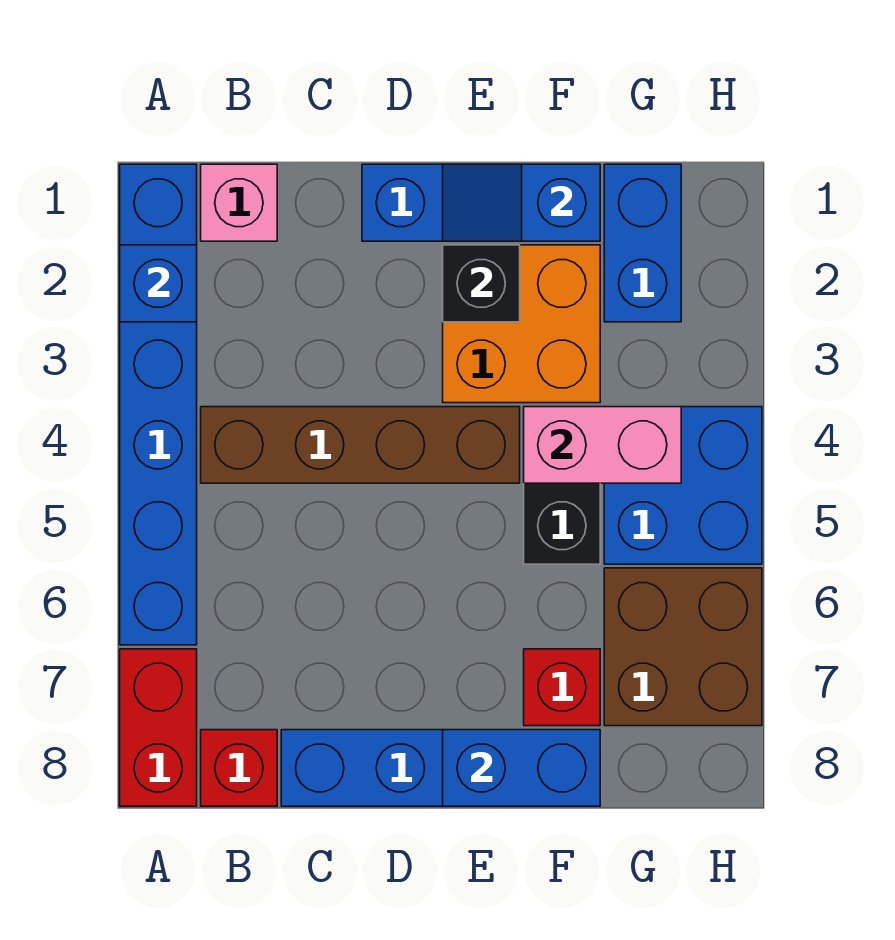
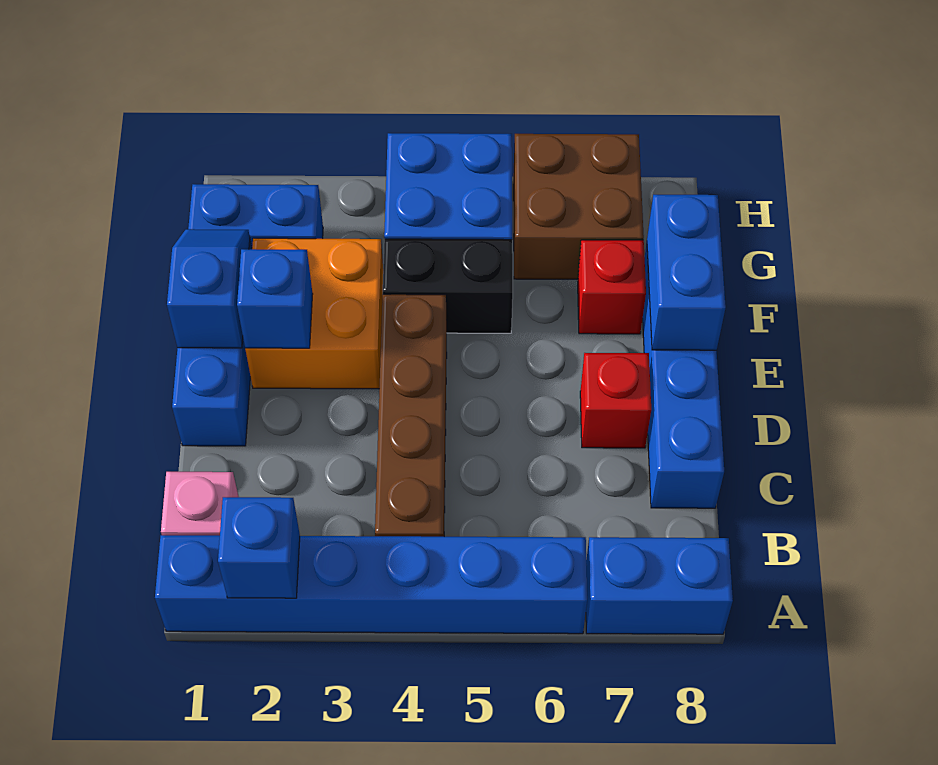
red brick A7:A8 level 1 -> blue brick A7:A8 level 1
red brick B8 level 1 -> red brick D7 level 1
blue slope E1:F1 level 2 top F -> blue slope E1:F1 level 2 top E
black brick E2 level 2 -> blue brick E2 level 2
pink brick F4:G4 level 2 -> none

